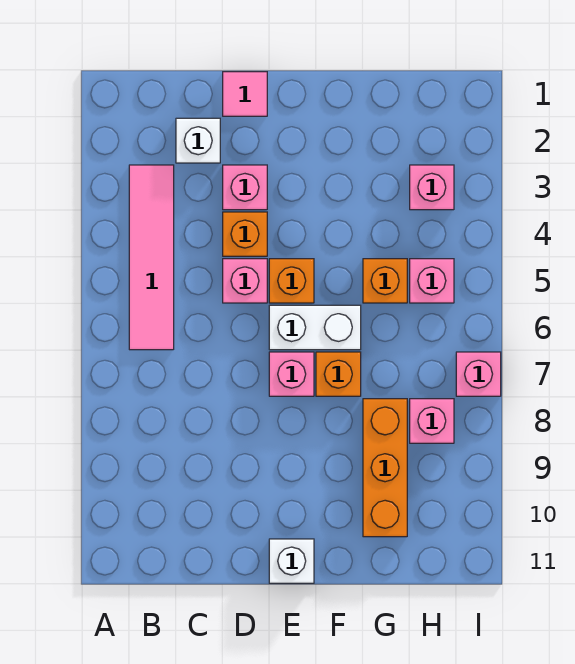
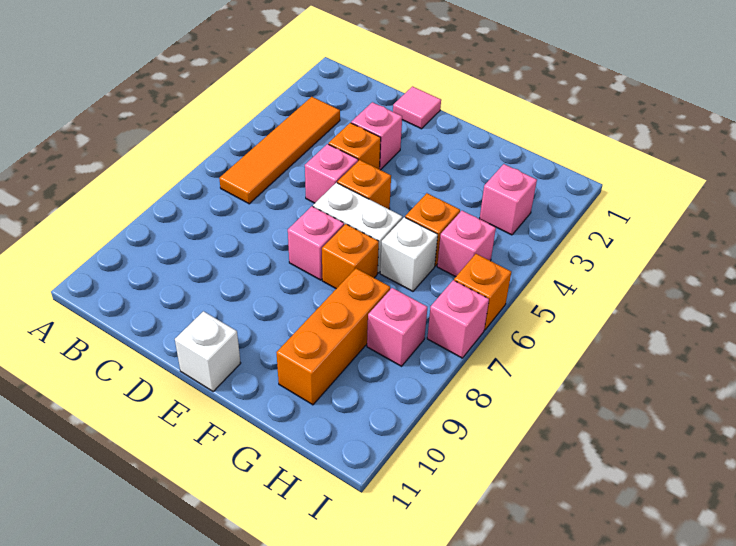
pink tile B3:B6 level 1 -> orange tile B3:B6 level 1
white brick C2 level 1 -> white brick G6 level 1
none -> orange brick I6 level 1

